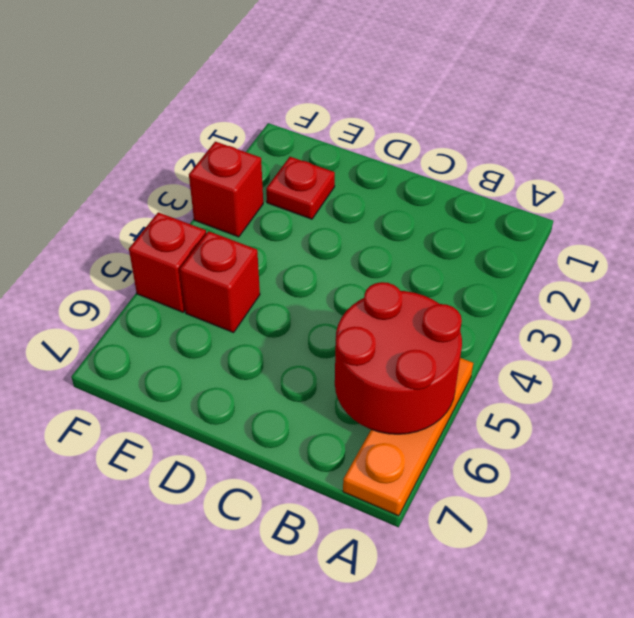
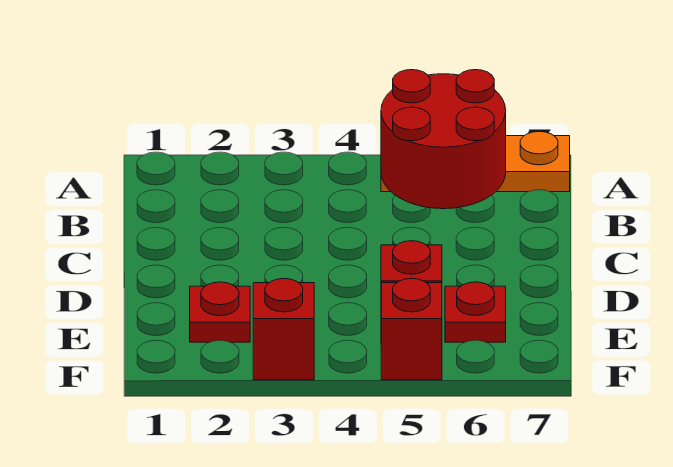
none -> red plate E6 level 1

